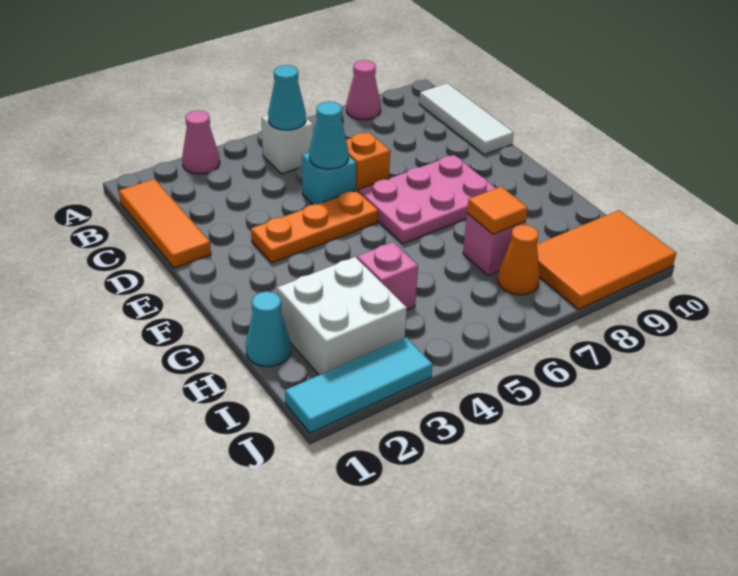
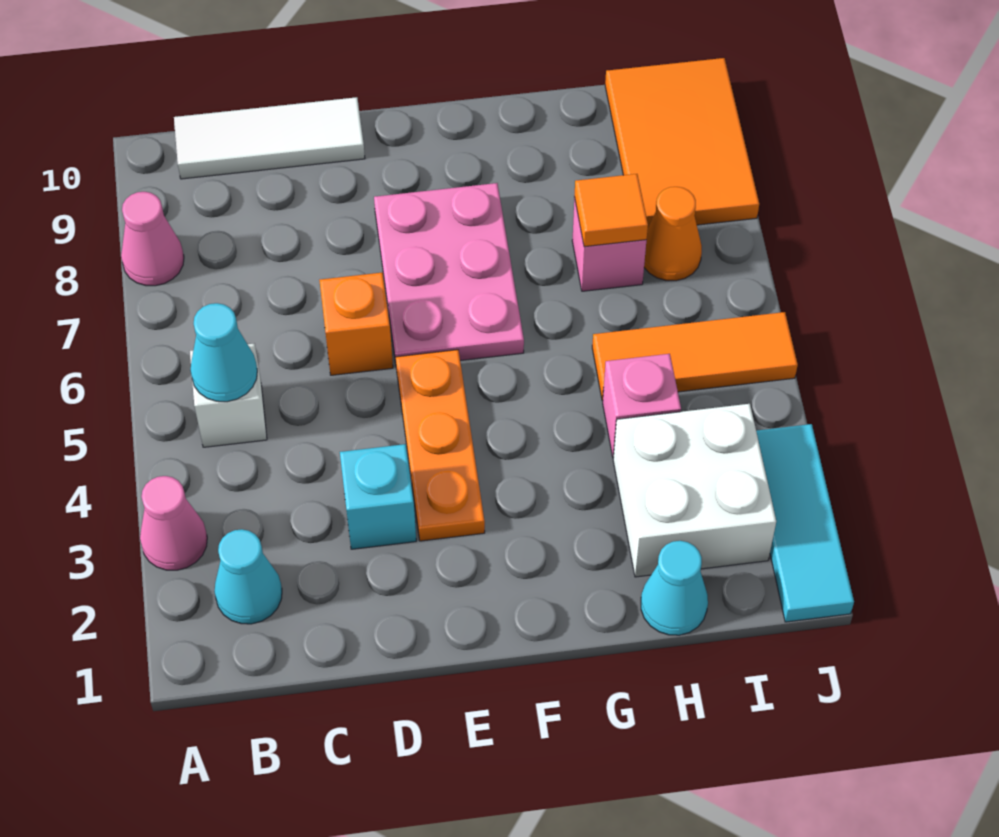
orange tile B1:D1 level 1 -> orange tile H5:J5 level 1
cyan brick D5 level 1 -> cyan brick D3 level 1
cyan cone D5 level 2 -> cyan cone B2 level 1

